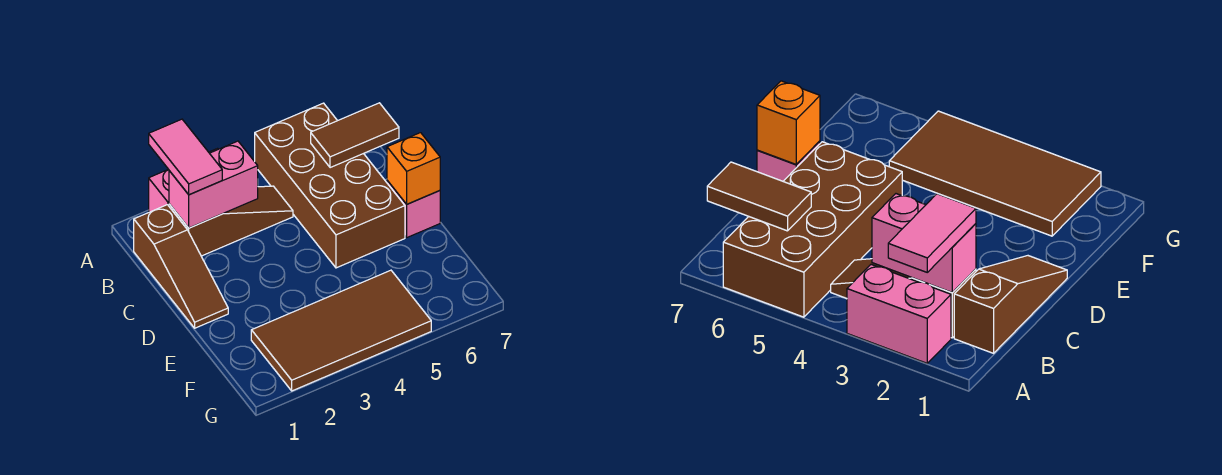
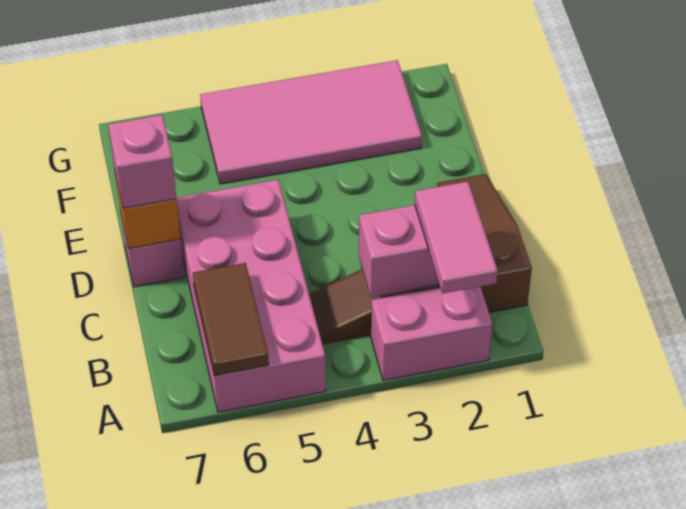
brown brick A5:D6 level 1 -> pink brick A5:D6 level 1
brown tile B6:B7 level 2 -> brown tile A6:B6 level 2
none -> pink brick D7 level 3
brown tile F2:G5 level 1 -> pink tile F2:G5 level 1

